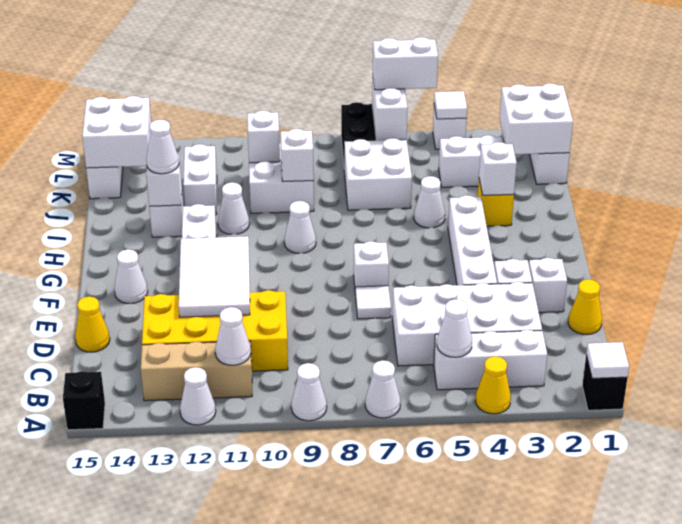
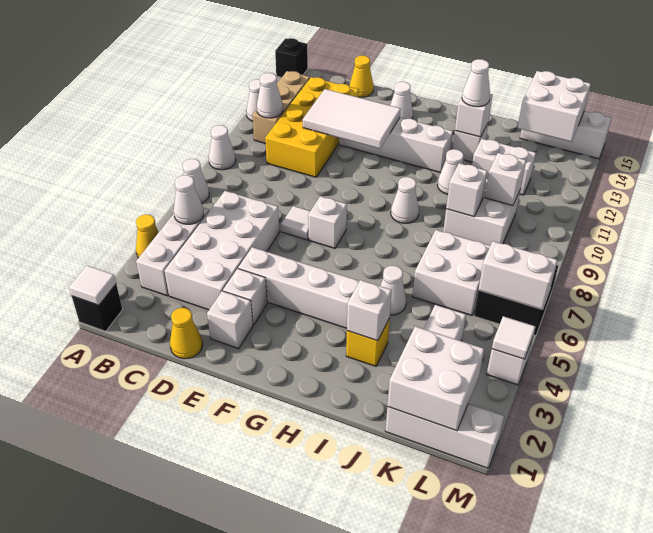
white brick M5:M6 level 3 -> none

